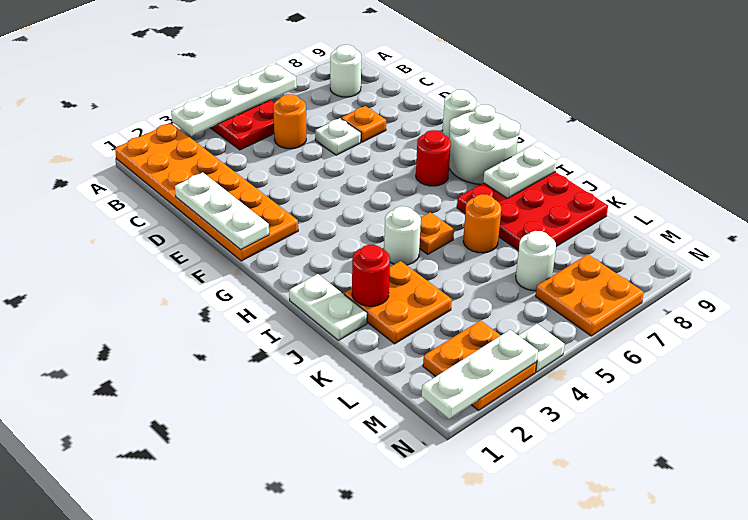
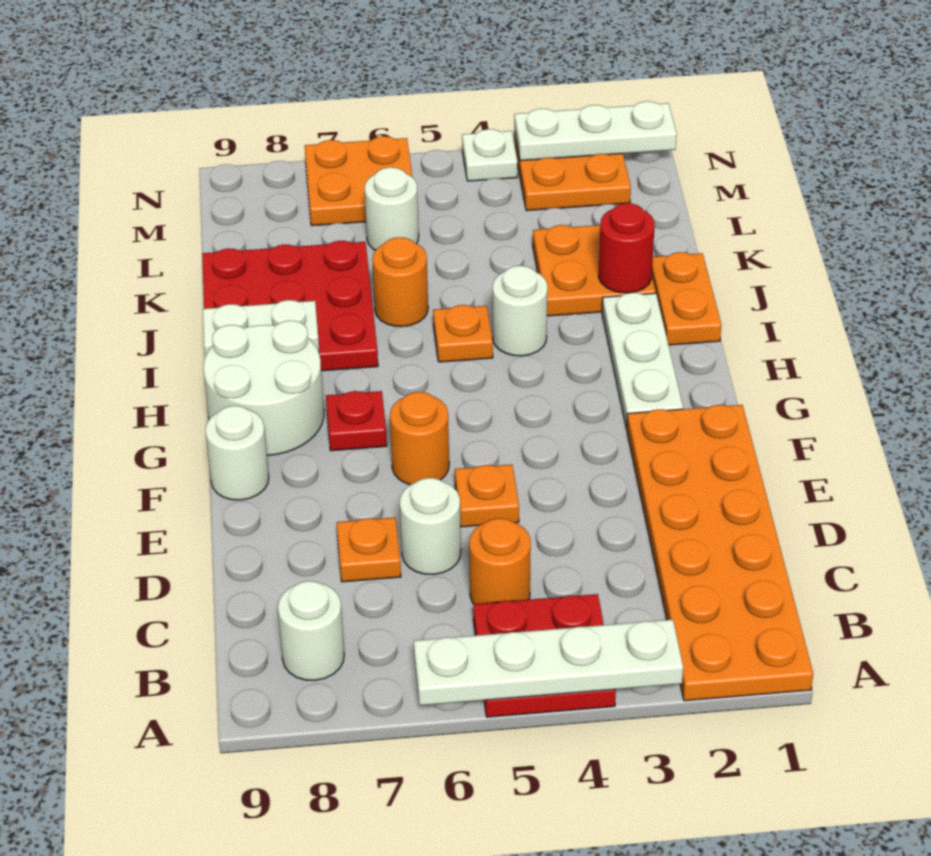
white plate D1:F1 level 2 -> white plate G2:I2 level 1
white plate D6 level 1 -> white round brick D6 level 1
none -> orange plate E5 level 1
none -> orange round brick F6 level 1
red round brick G7 level 1 -> red plate G7 level 1
white plate I1:J1 level 1 -> orange plate I1:J1 level 1

